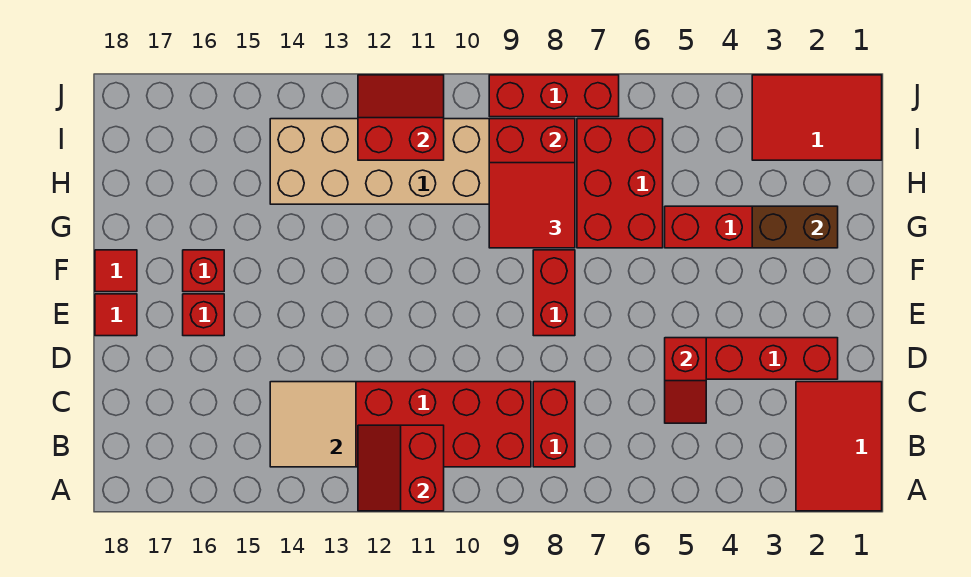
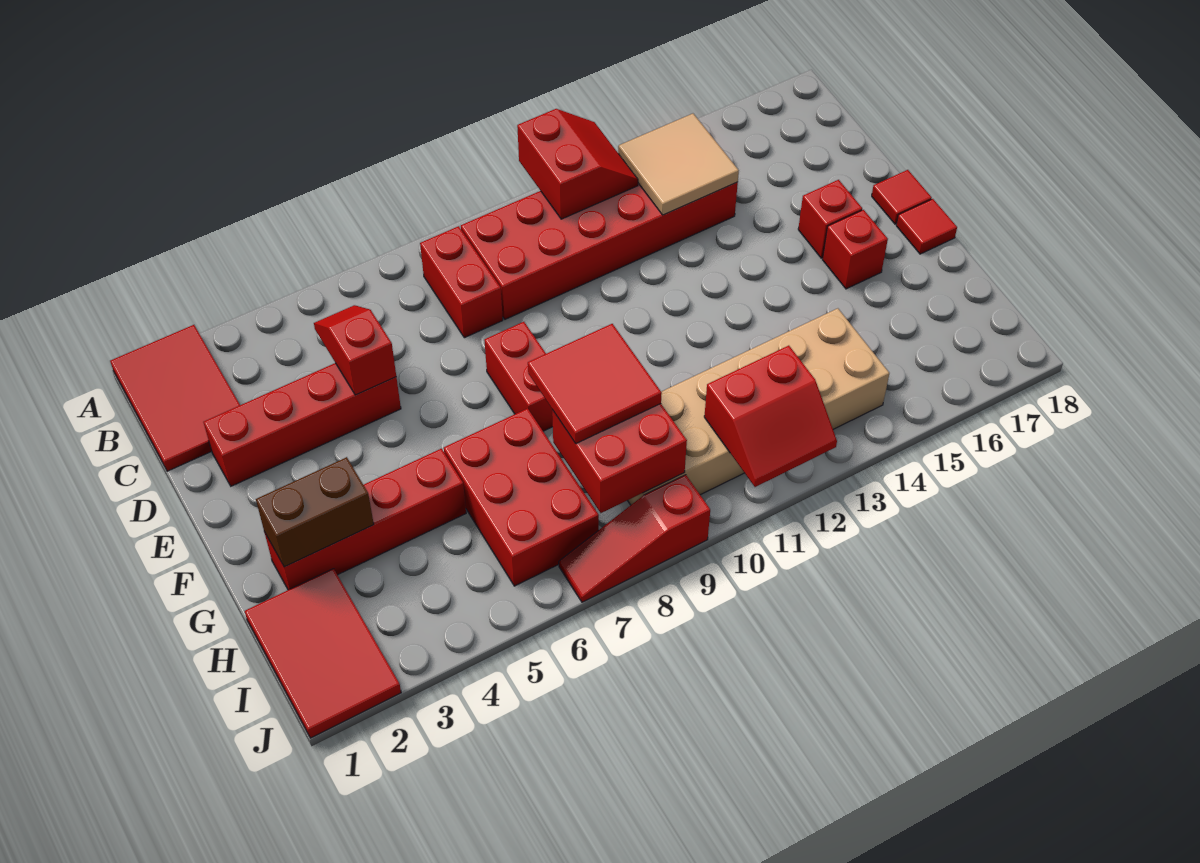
red tile I1:J3 level 1 -> red tile H1:J2 level 1
red brick J7:J9 level 1 -> red slope J7:J9 level 1 top 9

